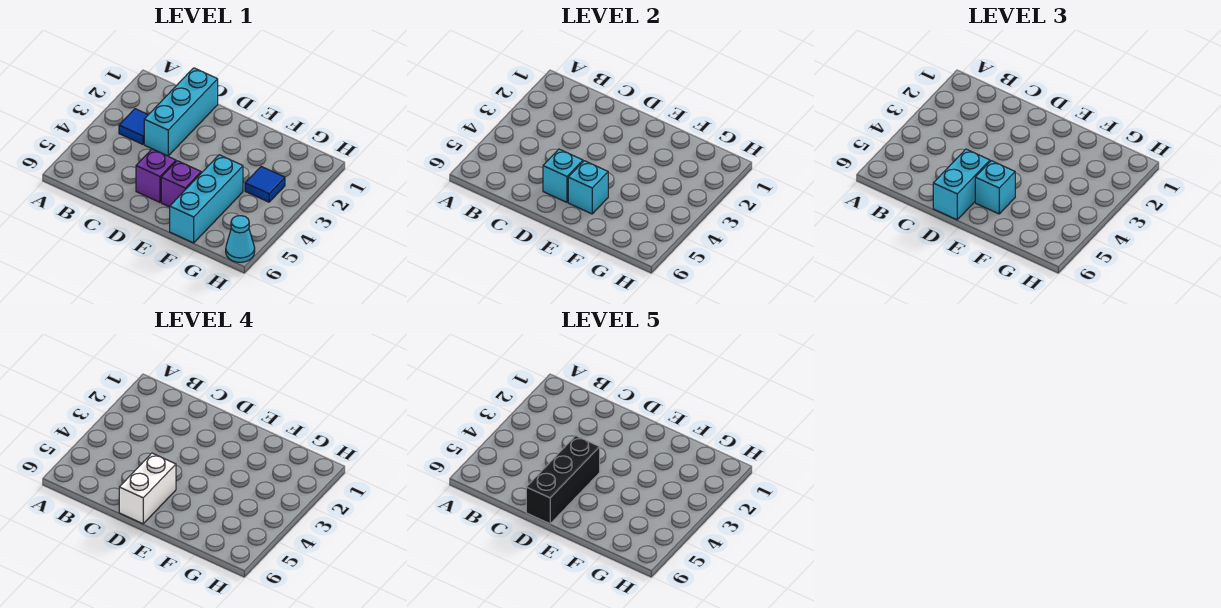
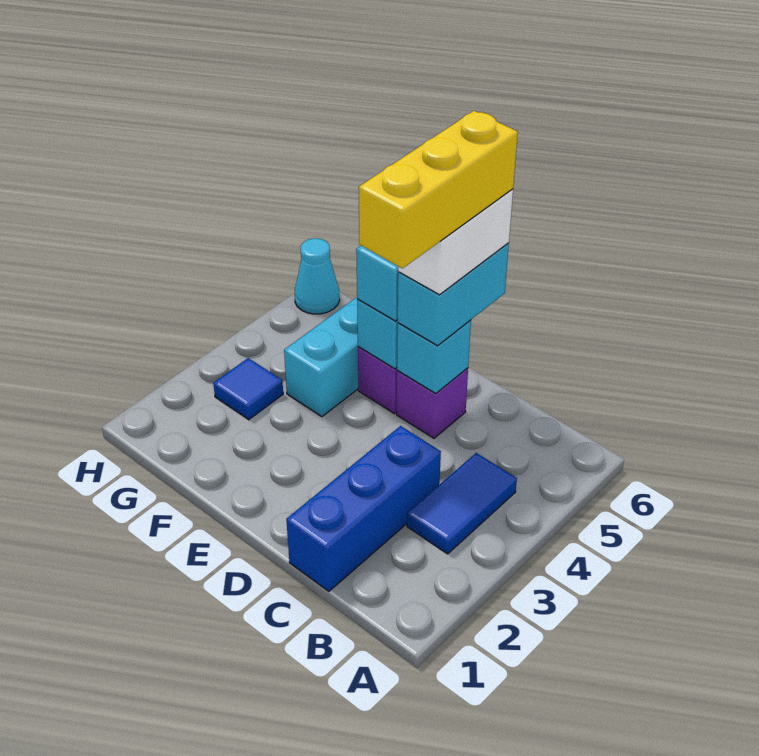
blue tile B3 level 1 -> blue tile B3:B4 level 1
cyan brick C1:C3 level 1 -> blue brick C1:C3 level 1
black brick D4:D6 level 5 -> yellow brick D4:D6 level 5

